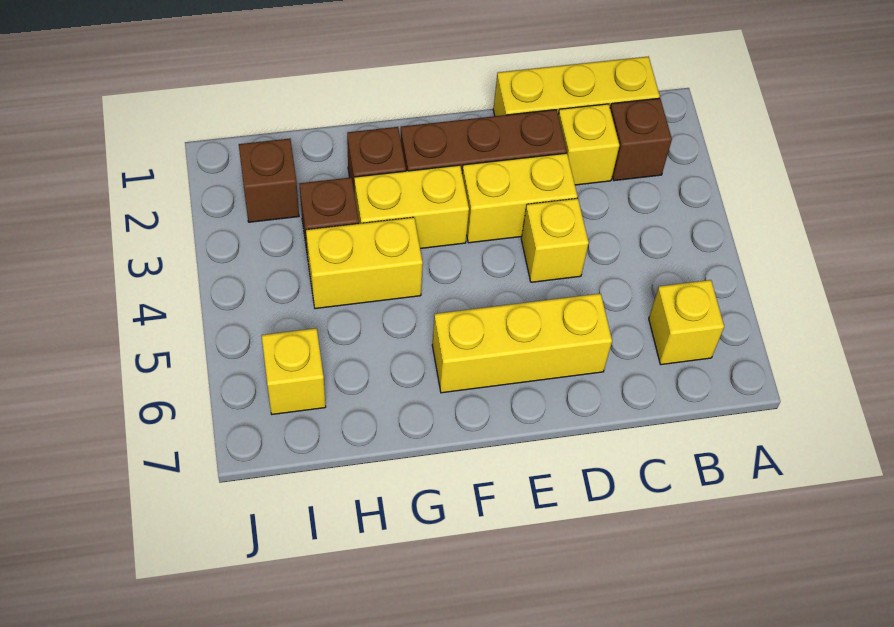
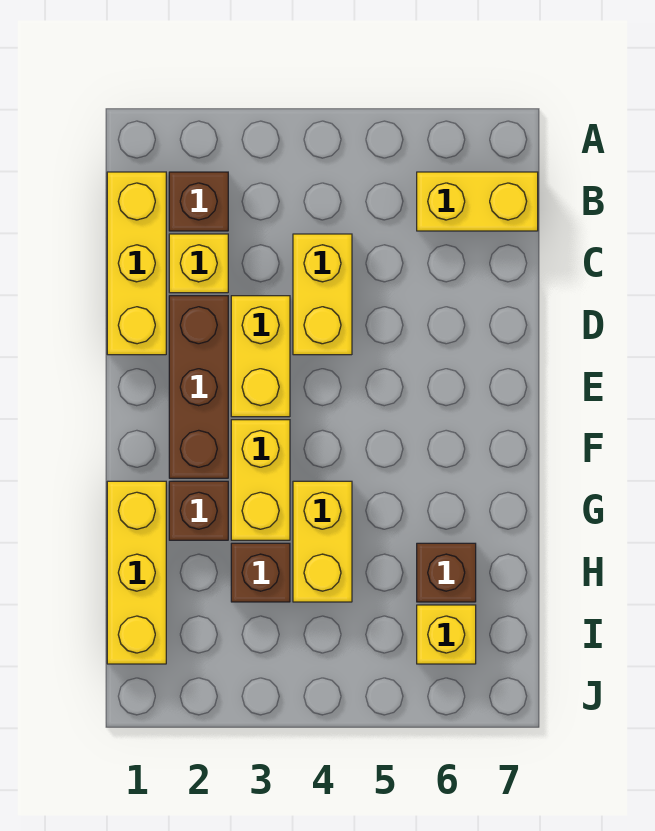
yellow brick B6 level 1 -> yellow brick B6:B7 level 1
yellow brick D4 level 1 -> yellow brick C4:D4 level 1
yellow brick D6:F6 level 1 -> yellow brick G1:I1 level 1
brown brick I2 level 1 -> brown brick H6 level 1

